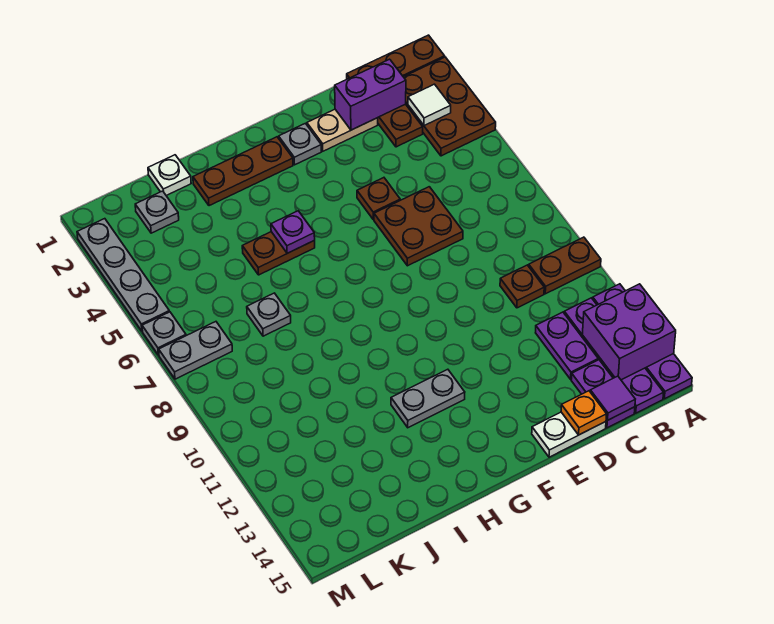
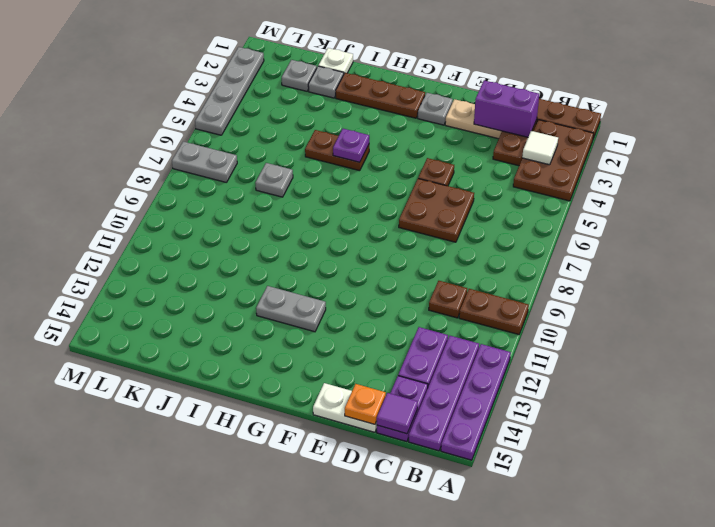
purple brick A13:B14 level 2 -> none
grey plate M6 level 1 -> grey plate J2 level 1

